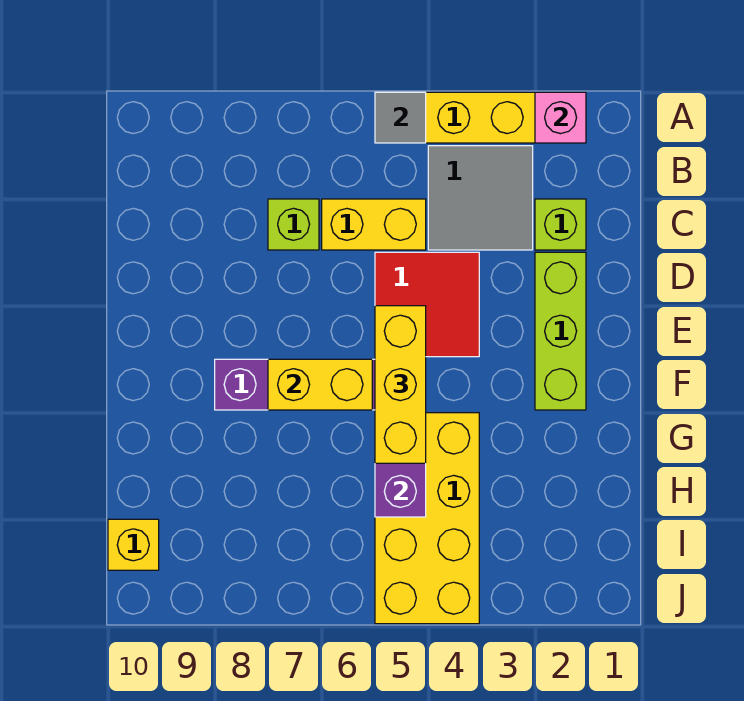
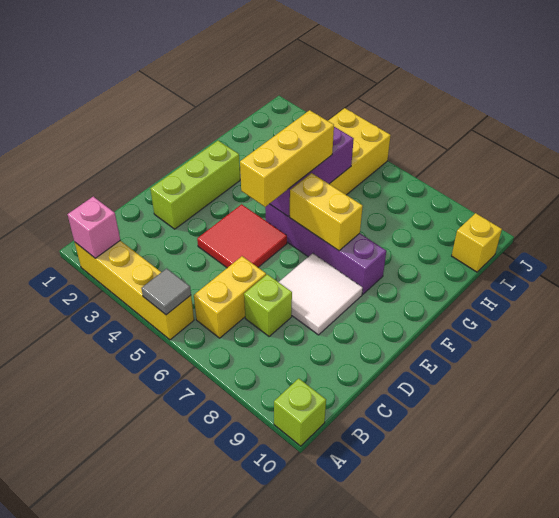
grey tile B3:C4 level 1 -> none
lime brick C2 level 1 -> lime brick A10 level 1
yellow brick C5:C6 level 1 -> yellow brick B6:C6 level 1
none -> white tile D7:E8 level 1

